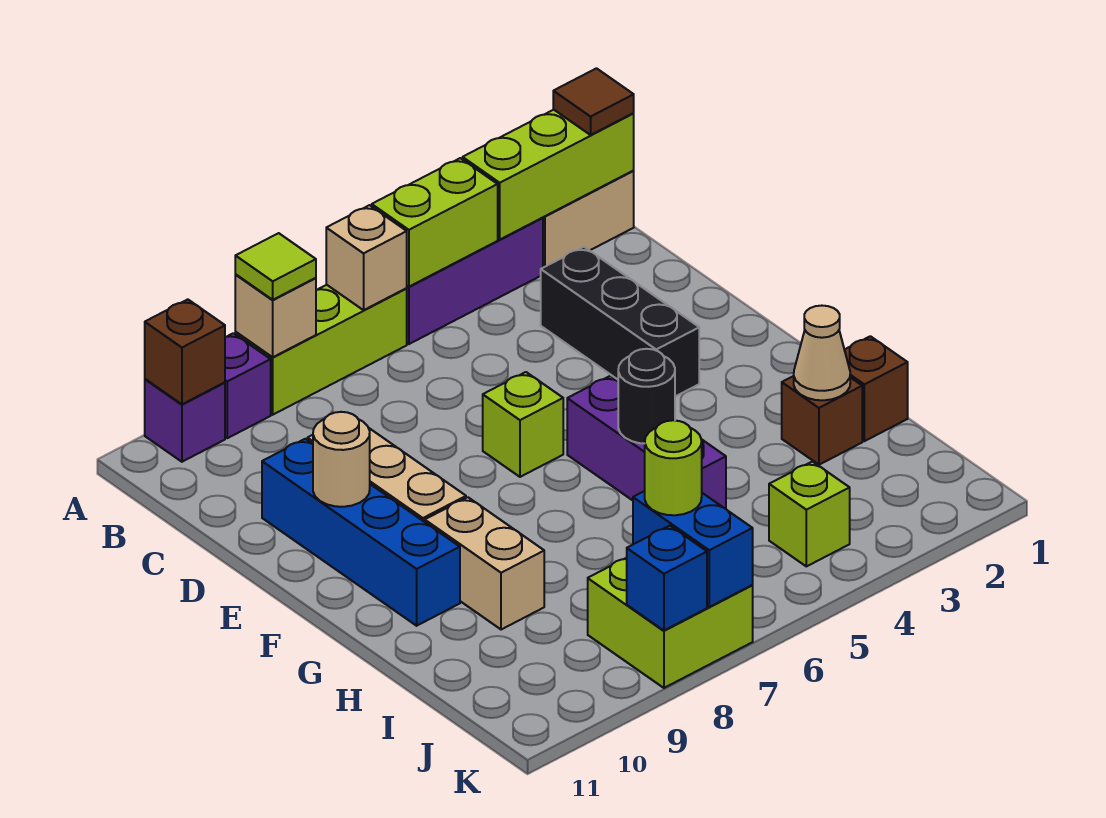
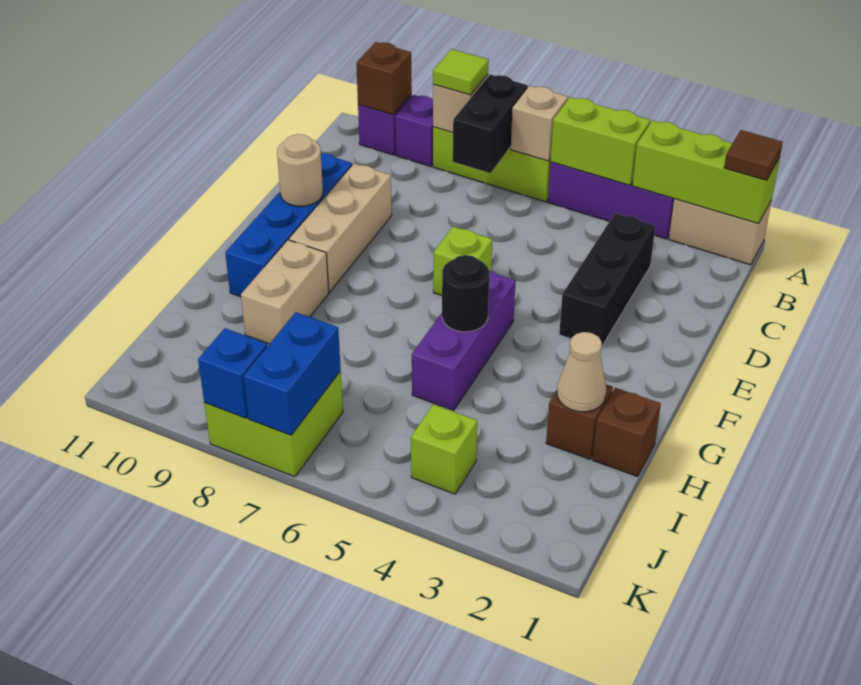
none -> black brick A7:B7 level 2
lime round brick J7 level 3 -> none

